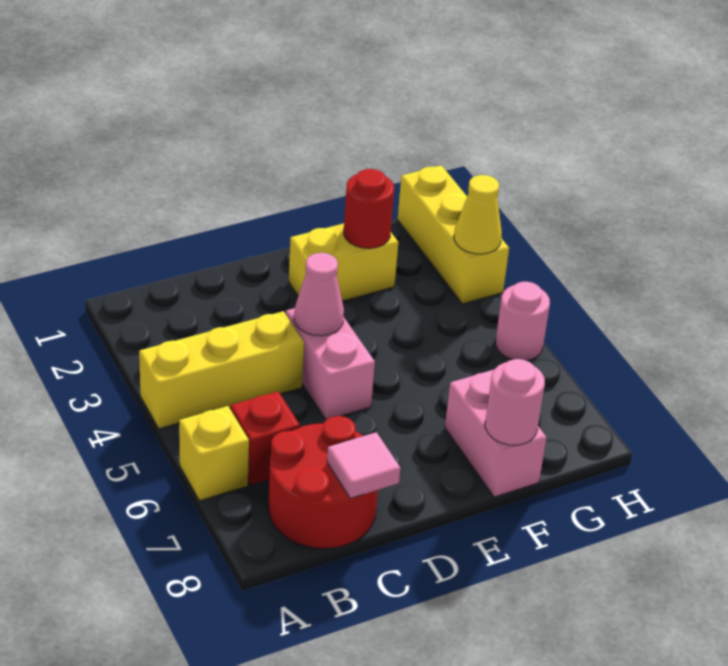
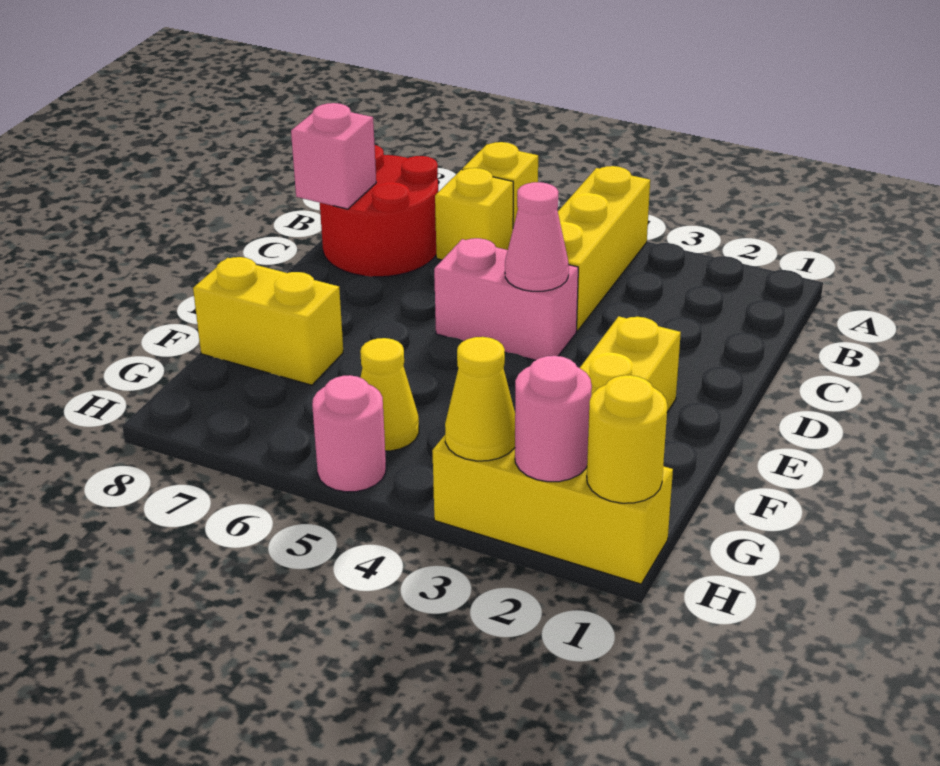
red brick B6 level 1 -> yellow brick B6 level 1
pink tile C8 level 2 -> pink brick C8 level 2
red round brick F2 level 2 -> none
pink brick F7:F8 level 1 -> yellow brick F7:F8 level 1
pink round brick F8 level 2 -> pink round brick H2 level 2
none -> yellow cone G5 level 1
none -> yellow round brick H1 level 2

